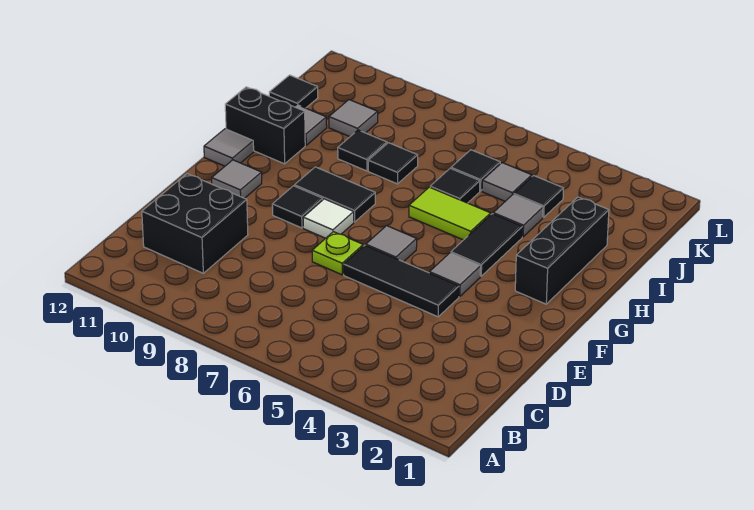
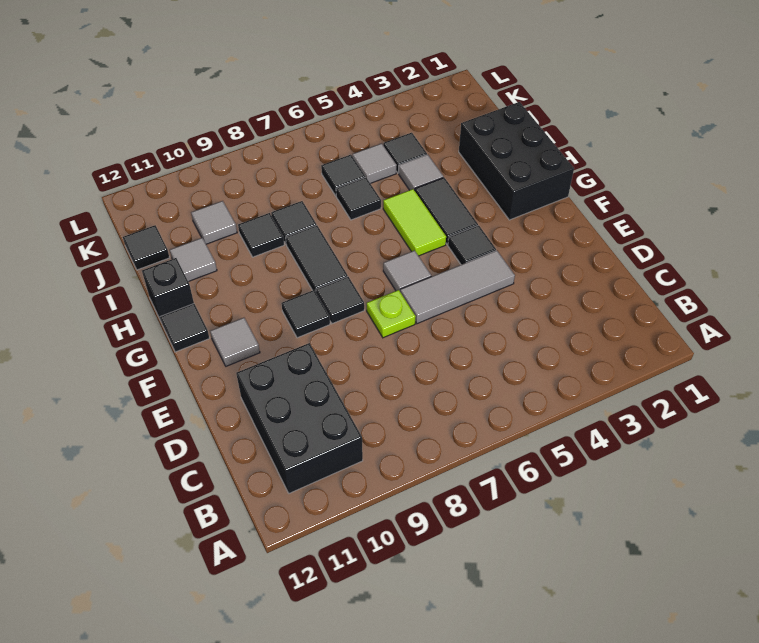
black brick C10:D11 level 1 -> black brick B10:D11 level 1
black tile E4:E6 level 1 -> grey tile E4:E6 level 1
grey tile F4 level 1 -> black tile F4 level 1
white tile F8 level 1 -> black tile F8 level 1
black brick G2:I2 level 1 -> black brick G1:I2 level 1
black tile G8:G9 level 1 -> black tile G8:H8 level 1
grey tile G12 level 1 -> black tile G12 level 1
lime tile H5:H6 level 1 -> lime tile G5:H5 level 1
black brick H11:H12 level 1 -> black brick H12 level 1

